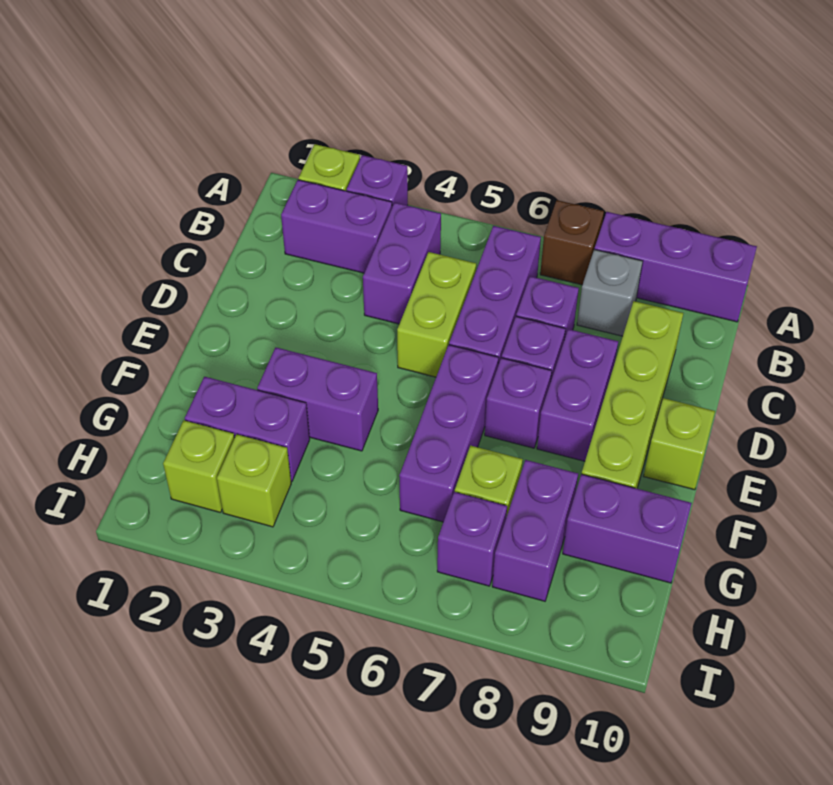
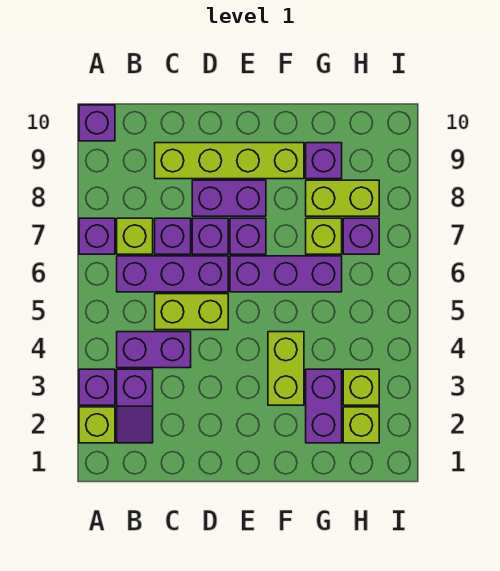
brown brick A7 level 1 -> purple brick A7 level 1
purple brick A8:A10 level 1 -> purple brick A10 level 1
purple brick B2:B3 level 1 -> purple slope B2:B3 level 1 top 3
grey brick B8 level 1 -> none
lime brick E10 level 1 -> lime brick B7 level 1
purple brick F3:F4 level 1 -> lime brick F3:F4 level 1
purple brick G8:H8 level 1 -> lime brick G8:H8 level 1
purple brick G9:G10 level 1 -> purple brick G9 level 1

